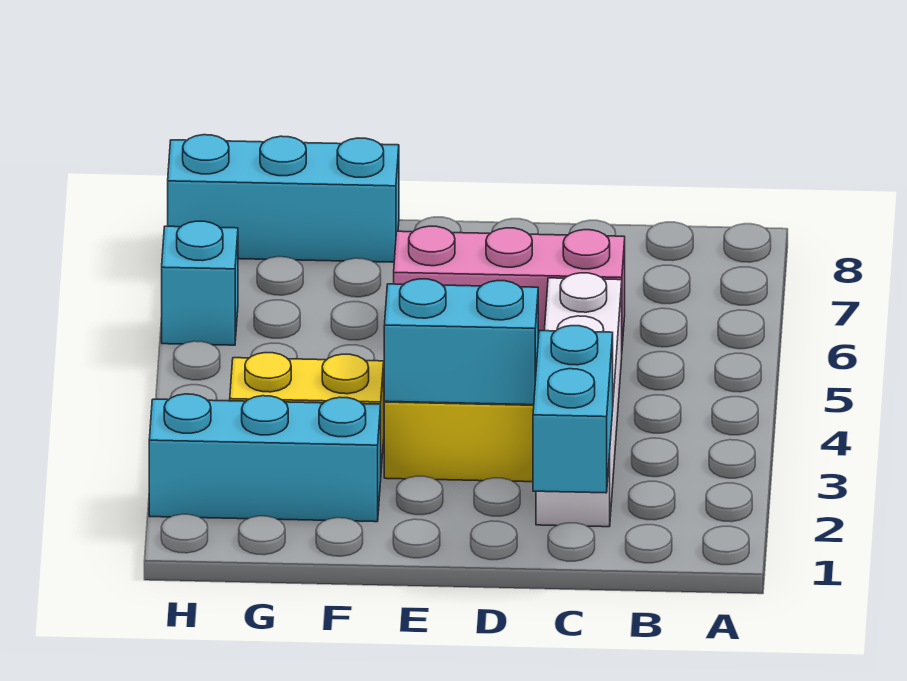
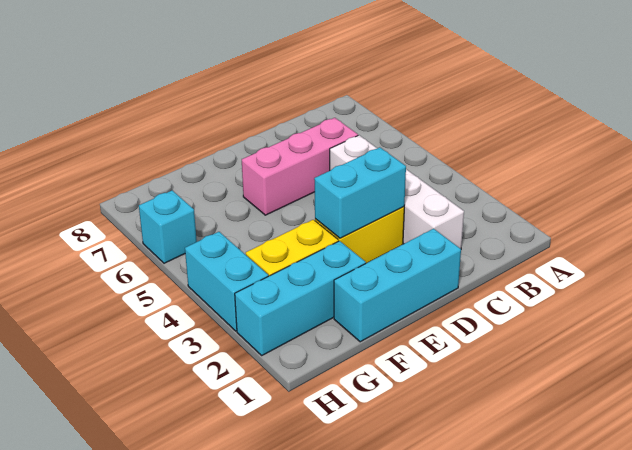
cyan brick C1:C2 level 2 -> cyan brick H3:H4 level 1
cyan brick F8:H8 level 1 -> cyan brick D1:F1 level 1

